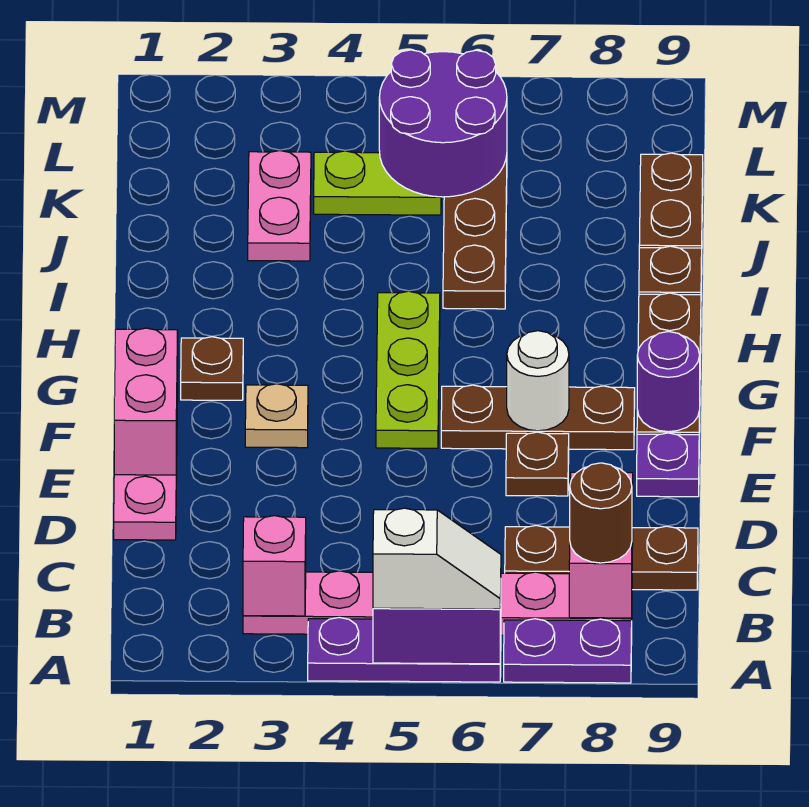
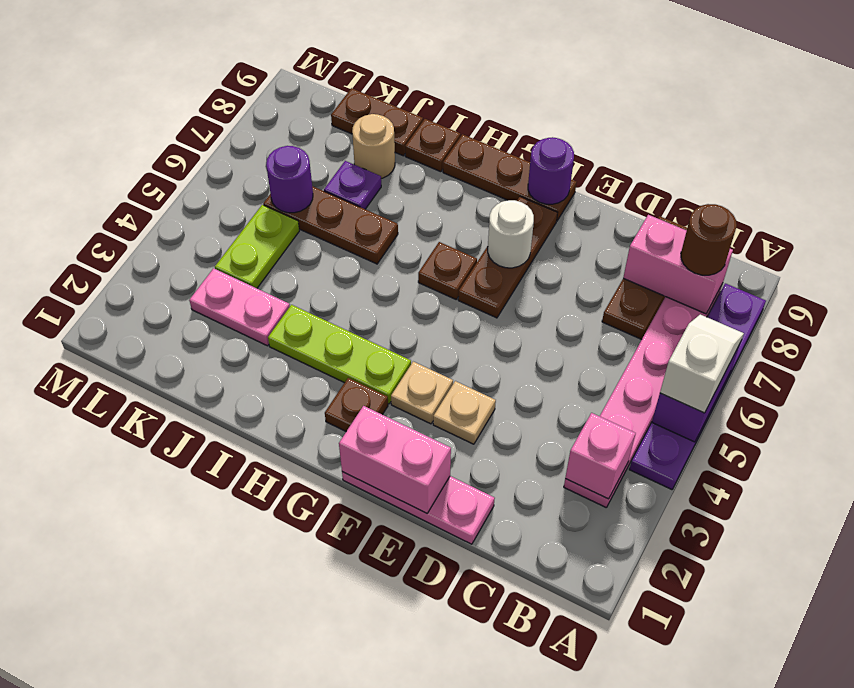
none -> tan plate E3 level 1
brown plate E7 level 1 -> brown plate G6 level 1
purple plate E9 level 1 -> purple plate J7 level 1
lime plate F5:H5 level 1 -> lime plate G3:I3 level 1
none -> tan round brick J8 level 1
purple round brick K5:L6 level 2 -> purple round brick K6 level 2

